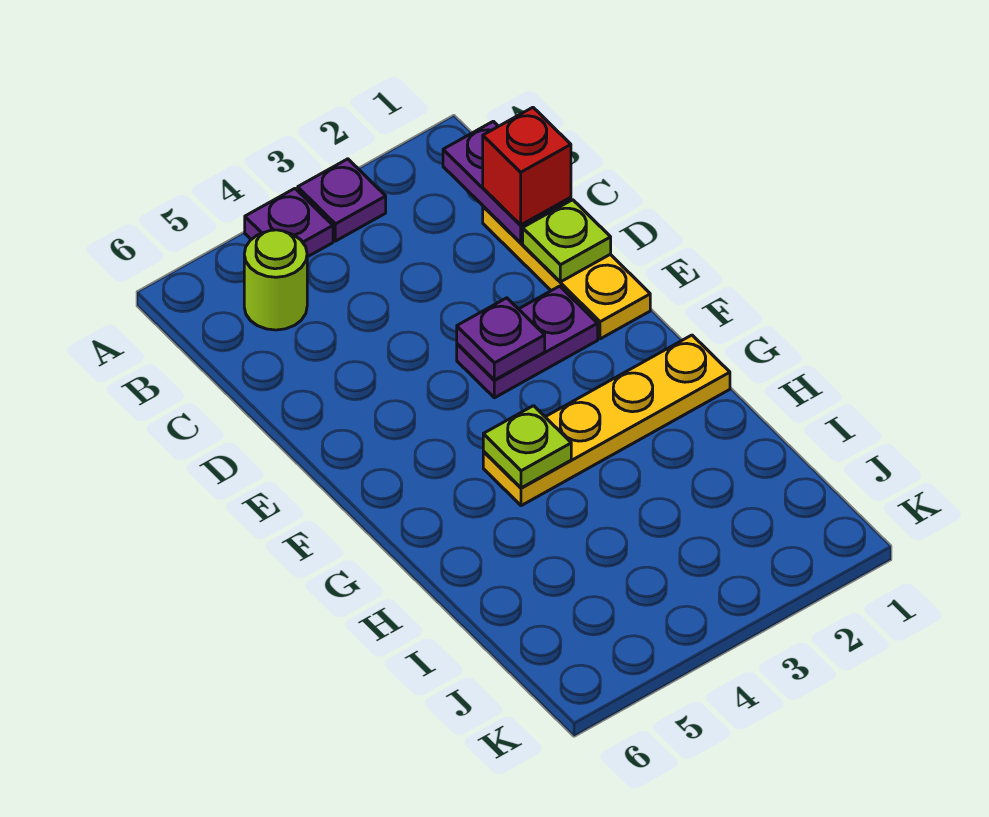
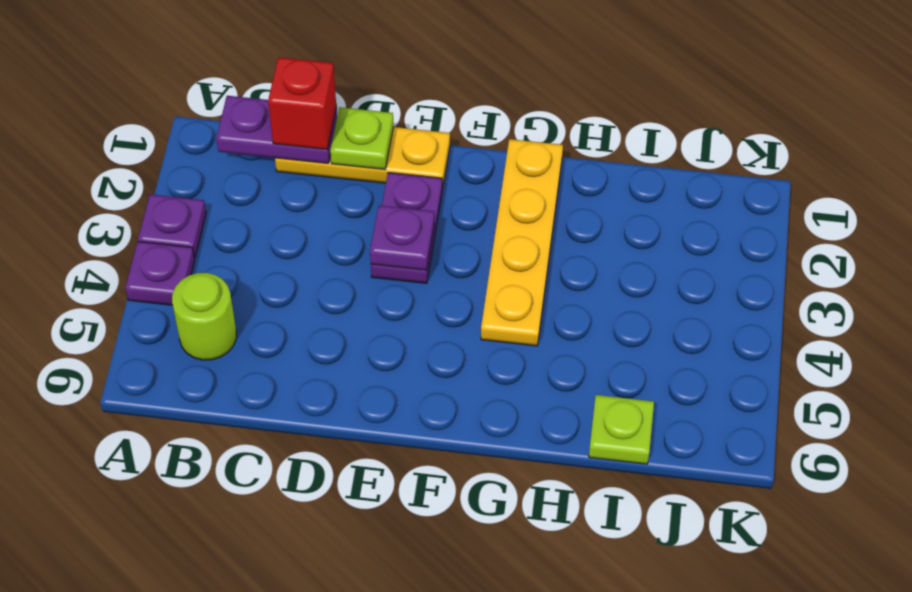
lime plate G4 level 2 -> lime plate I6 level 1

